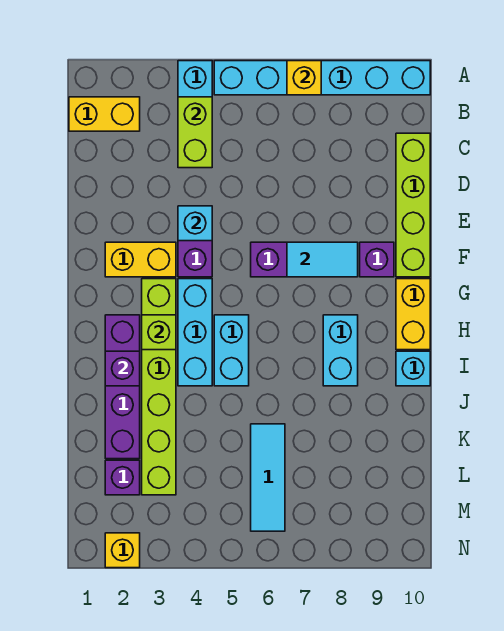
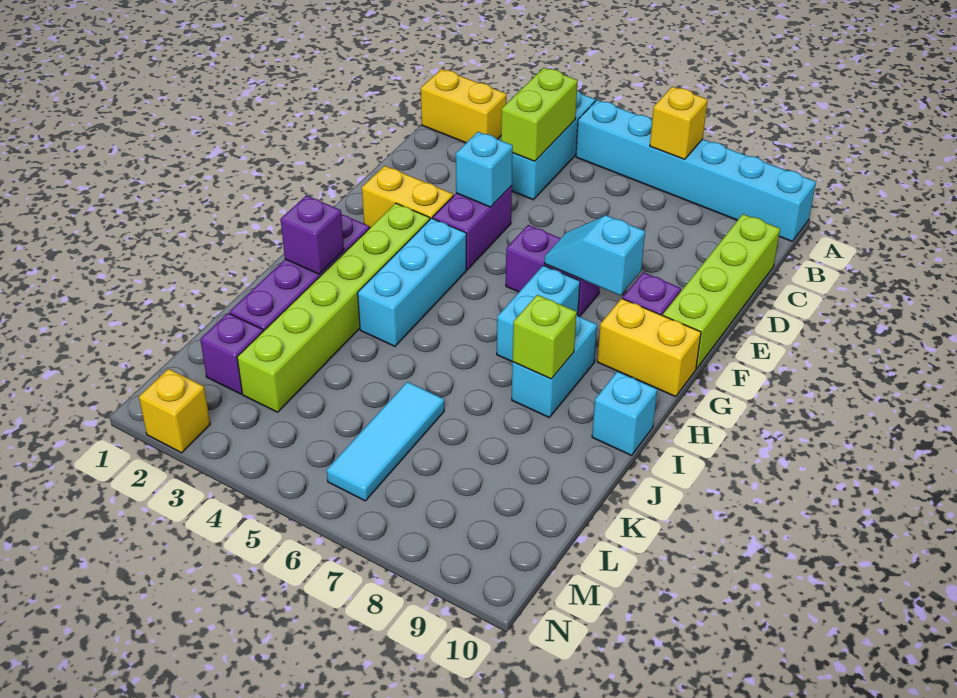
cyan tile F7:F8 level 2 -> cyan slope F7:F8 level 2 top 8
yellow brick G10:H10 level 1 -> yellow brick G9:G10 level 1
lime brick H3 level 2 -> lime brick I8 level 2
cyan brick H5:I5 level 1 -> cyan brick G7:H7 level 1

